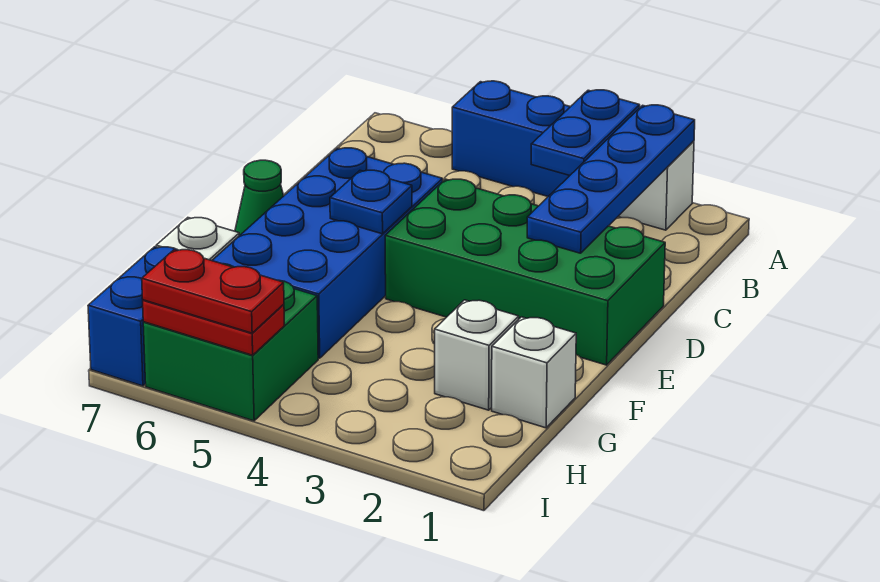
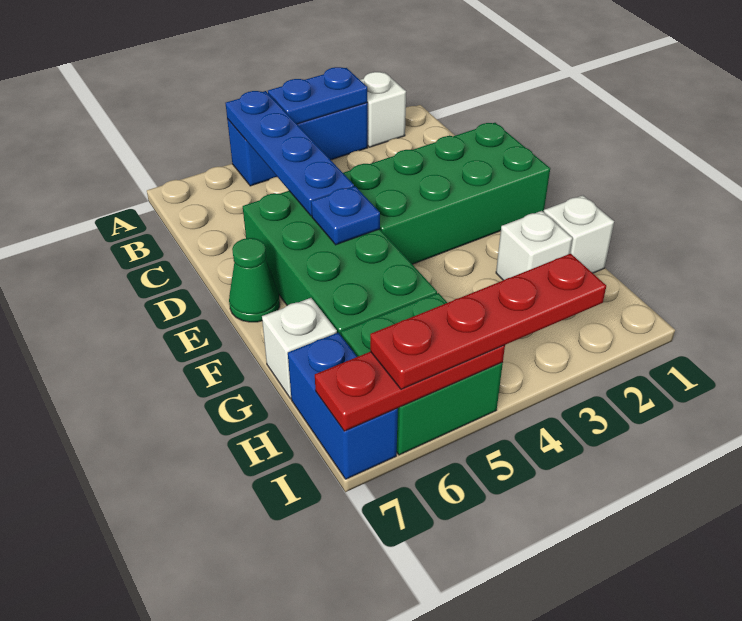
blue plate A2:D2 level 2 -> blue plate A5:D5 level 2
blue plate A3:B3 level 2 -> blue plate A3:A4 level 2
blue brick D5:G6 level 1 -> green brick D5:G6 level 1
red plate I5:I6 level 2 -> red plate I5:I7 level 2
red plate I5:I6 level 3 -> red plate I3:I6 level 3

